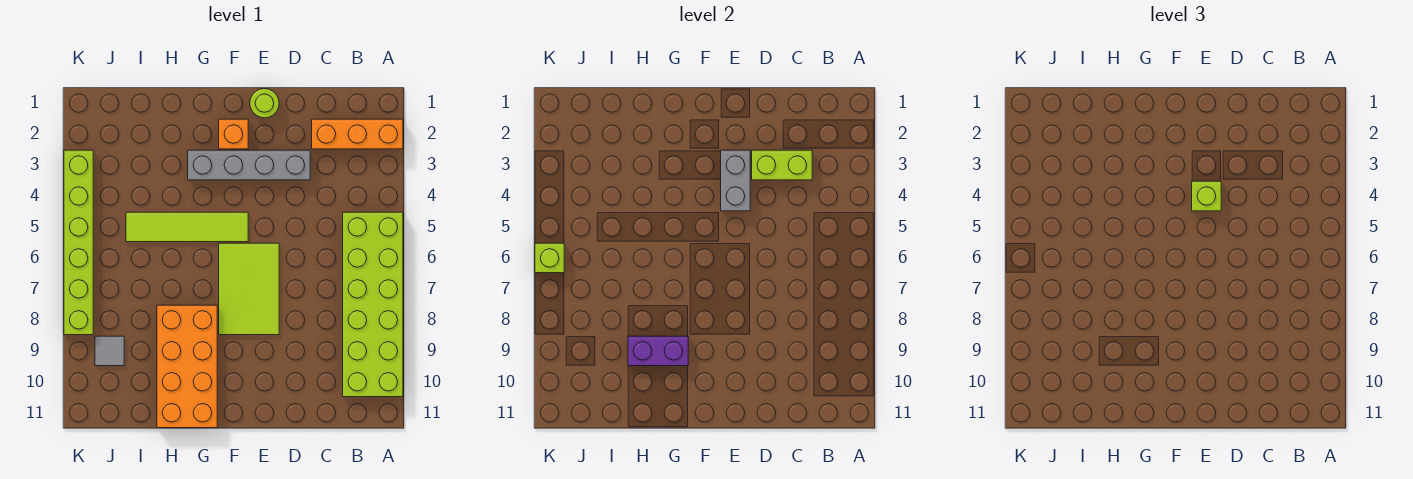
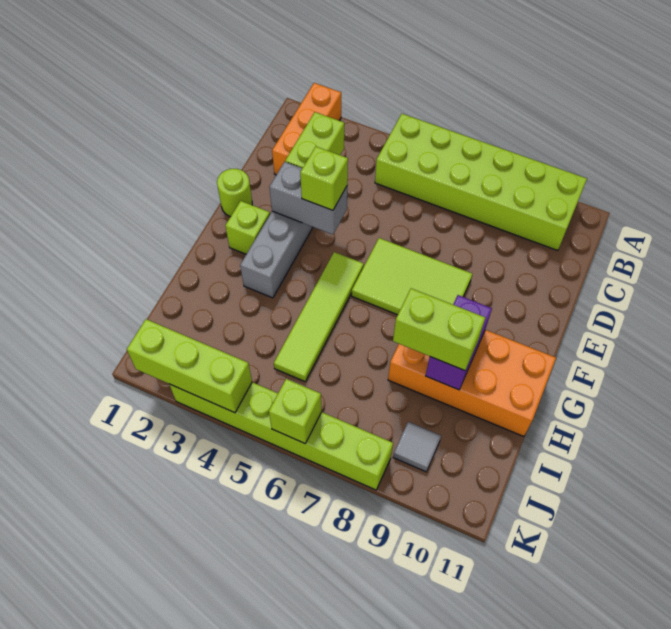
orange brick F2 level 1 -> lime brick F2 level 1
none -> lime brick H8:H9 level 3
none -> lime brick K2:K4 level 2

